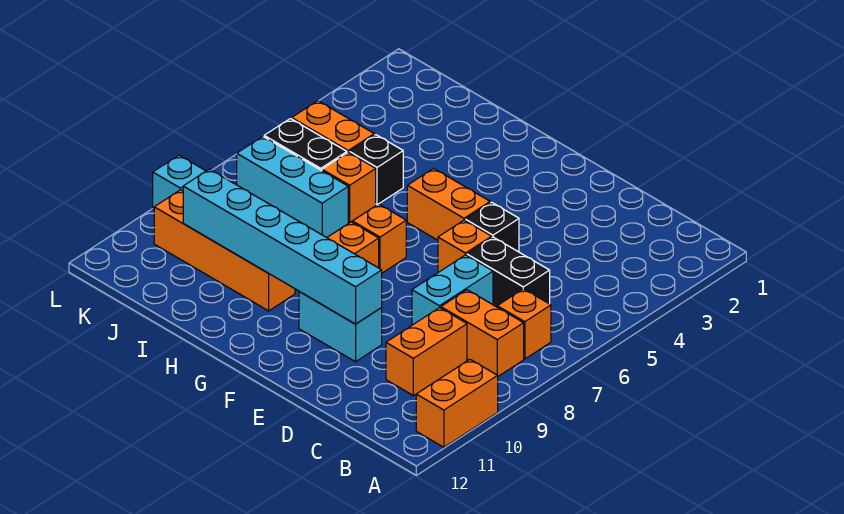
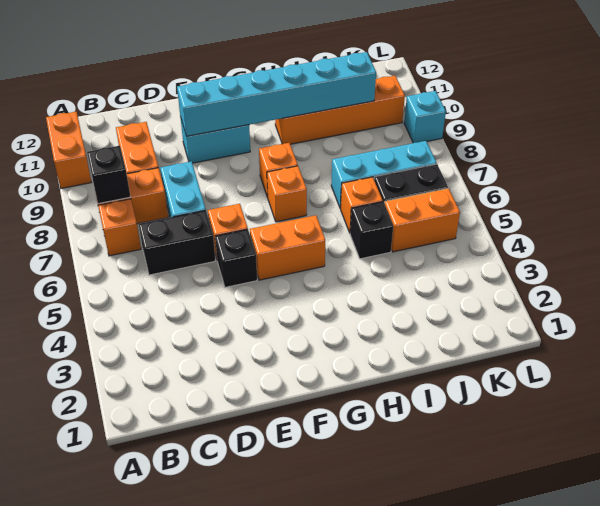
none -> black brick B8 level 2

